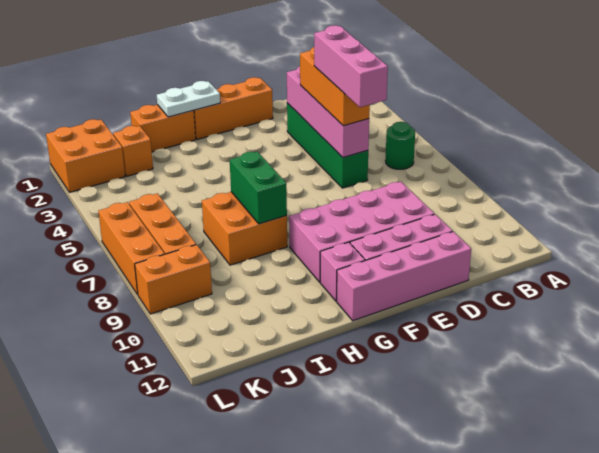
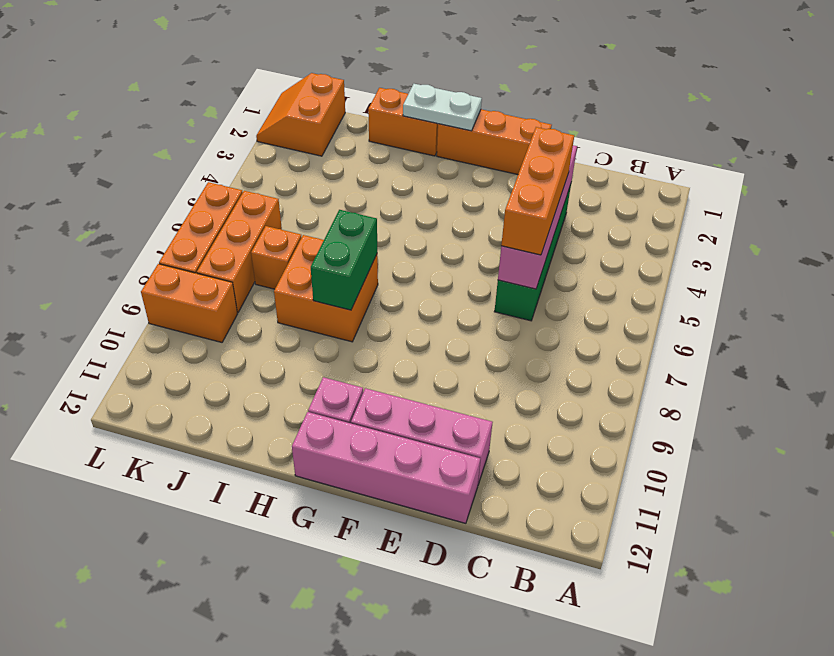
green round brick B6 level 1 -> none
pink brick D5:D7 level 4 -> none
pink brick D9:G10 level 1 -> none
orange brick J2 level 1 -> orange brick J7 level 1
orange brick K1:L2 level 1 -> orange slope K1:L2 level 1 top K

